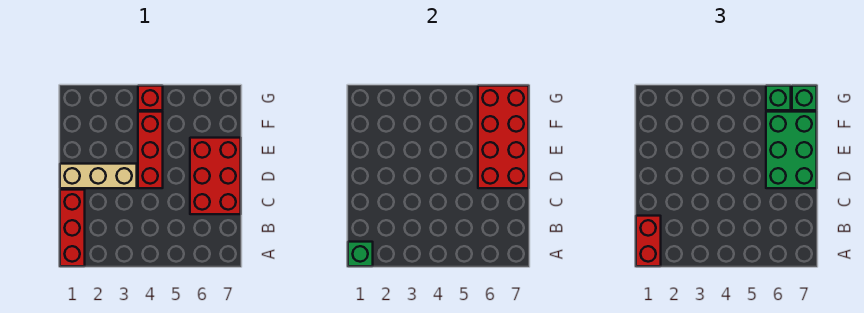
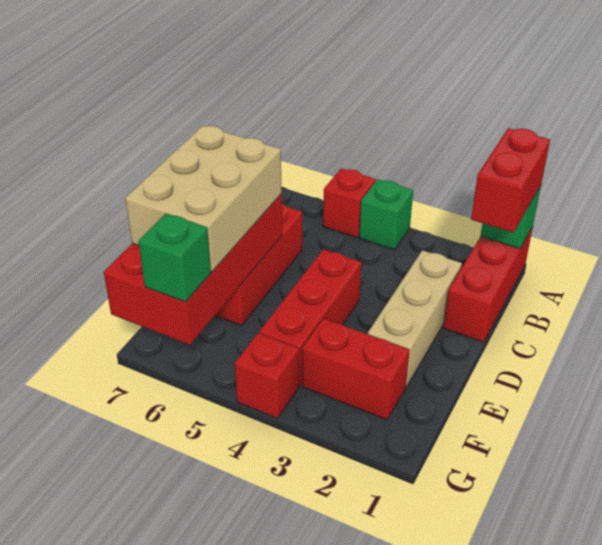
none -> red brick A5 level 1
tan brick D1:D3 level 1 -> tan brick C2:E2 level 1
green brick D6:F7 level 3 -> tan brick D6:F7 level 3
none -> red brick F2:F3 level 1
green brick G7 level 3 -> green brick A4 level 1

